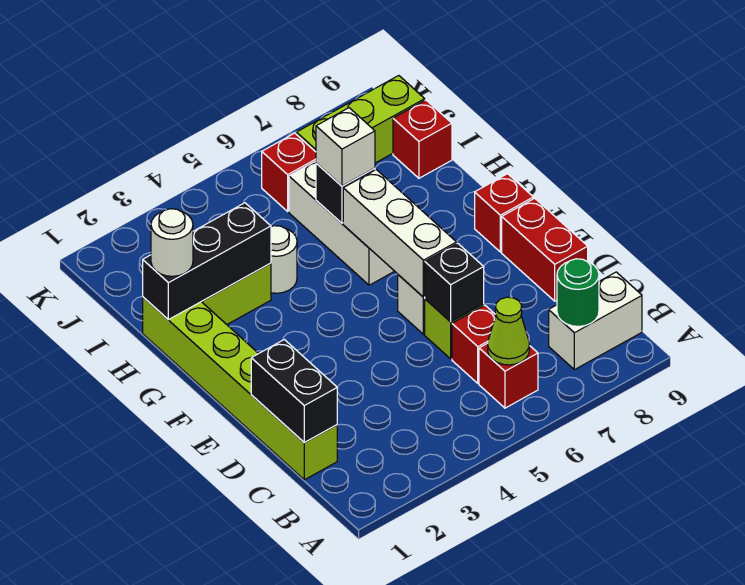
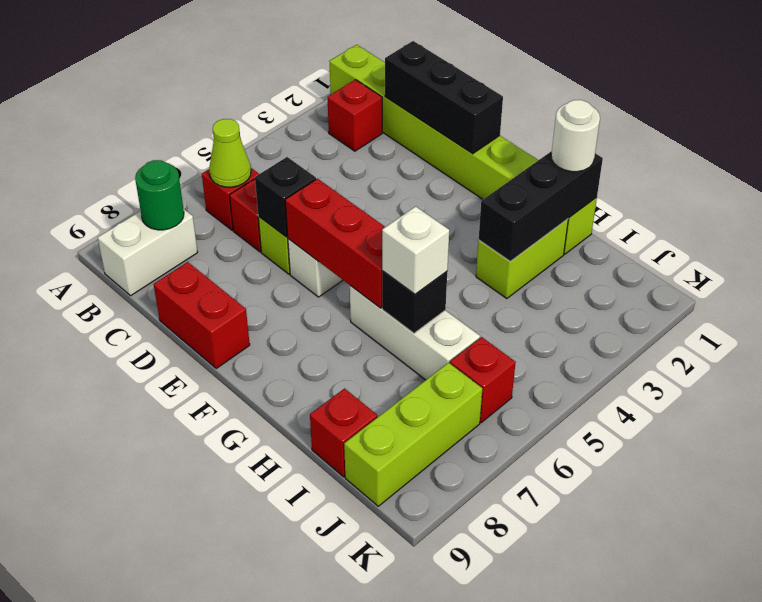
lime brick C1:H1 level 1 -> lime brick A1:H1 level 1
black brick C1:D1 level 2 -> black brick C1:E1 level 2
white brick E6:G6 level 2 -> red brick E6:G6 level 2
red brick F9 level 1 -> red brick B2 level 1
white round brick H4 level 1 -> none

